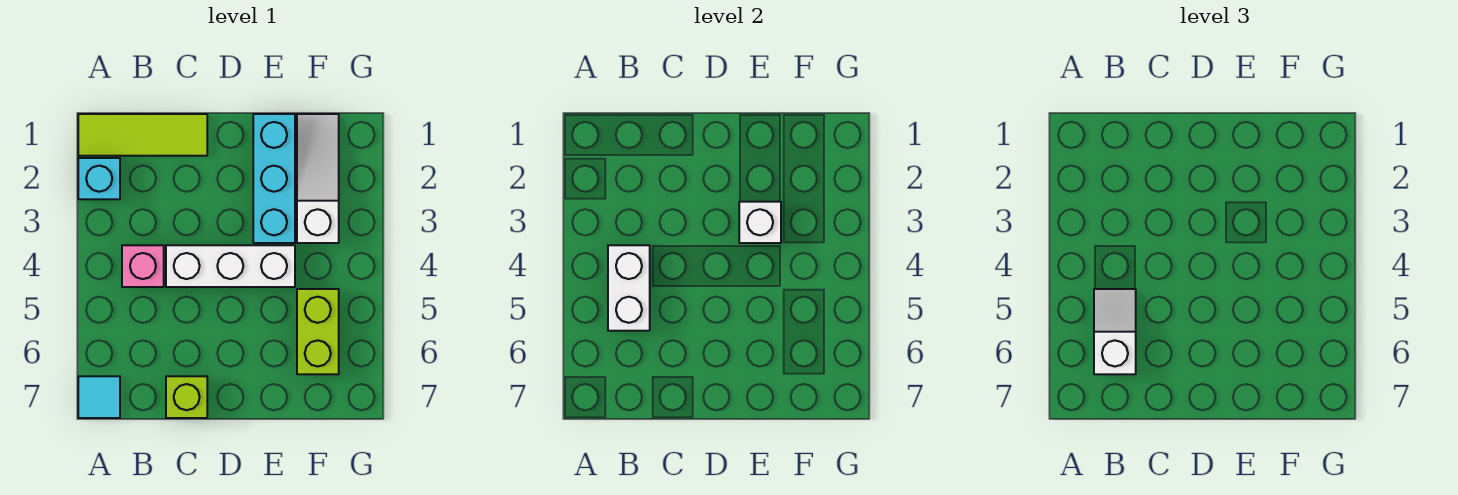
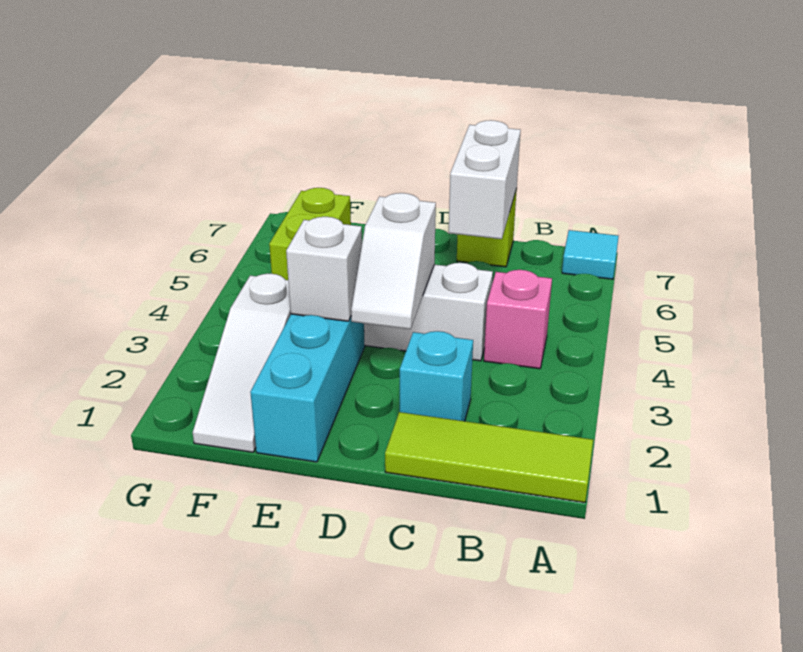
cyan brick A2 level 1 -> cyan brick C2 level 1
white brick B4:B5 level 2 -> white brick C6:C7 level 2
white slope B5:B6 level 3 top 6 -> white slope D3:D4 level 2 top 4

